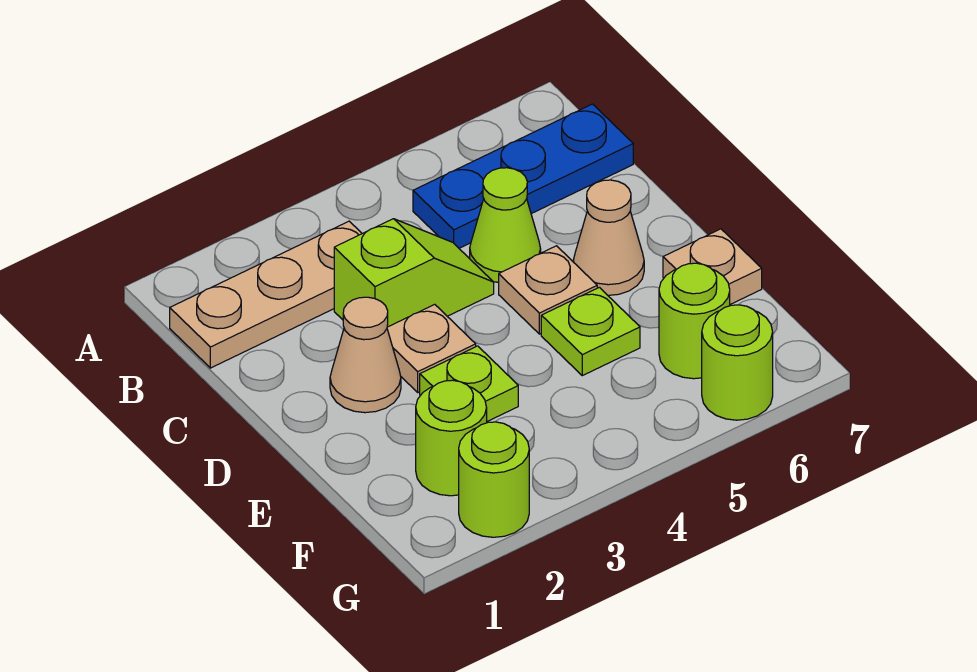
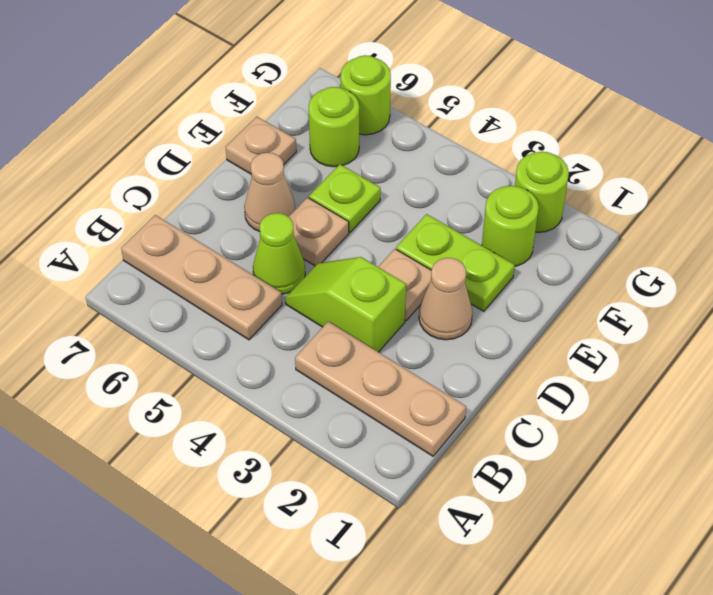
blue plate B5:B7 level 1 -> tan plate B5:B7 level 1
lime plate E3 level 1 -> lime plate E2:E3 level 1

